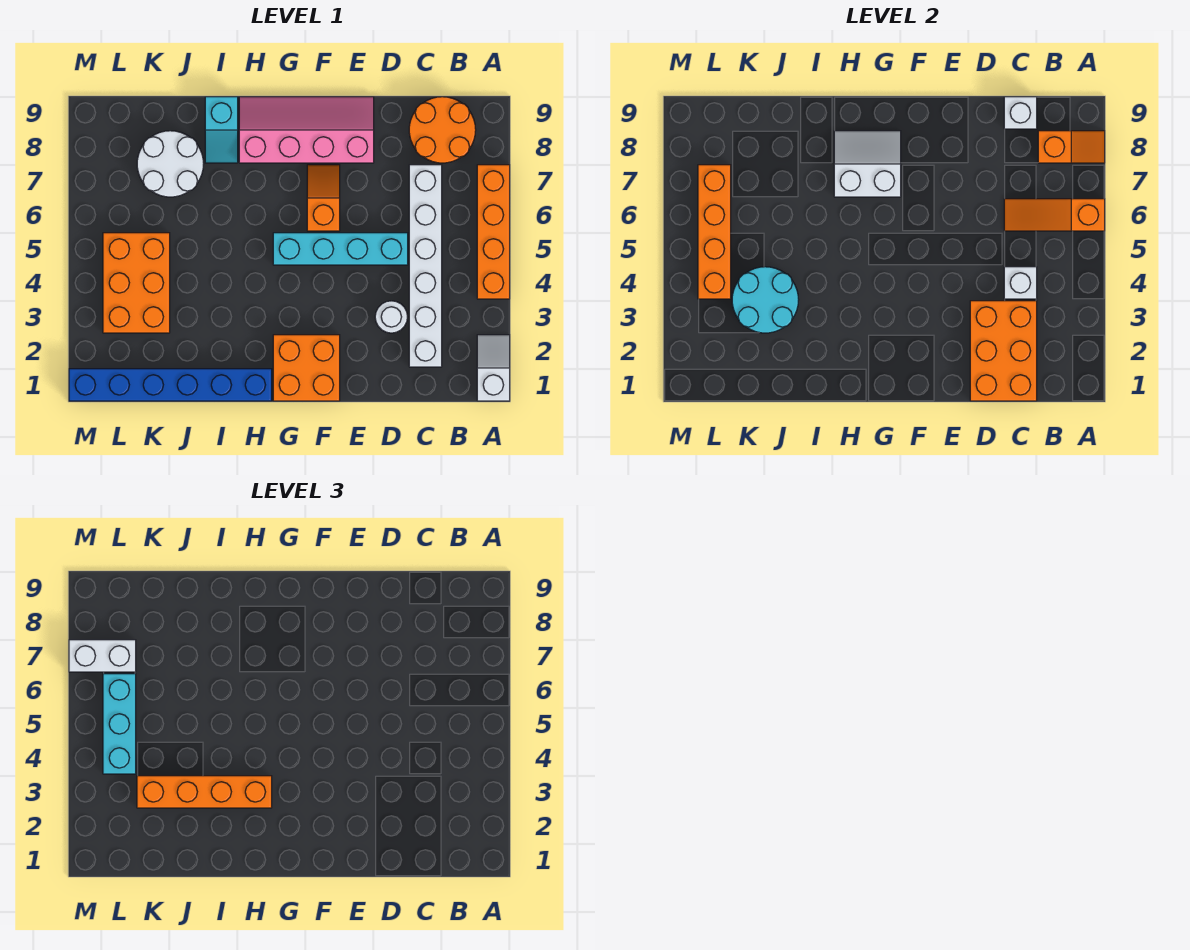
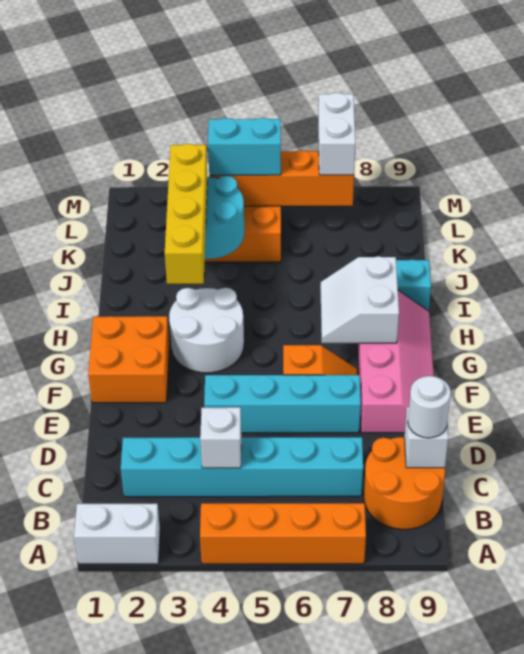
white slope A1:A2 level 1 top 1 -> white brick A1:A2 level 1
orange slope A6:C6 level 2 top A -> none
orange slope A8:B8 level 2 top B -> none
orange brick C1:D3 level 2 -> none
white brick C2:C7 level 1 -> cyan brick C2:C7 level 1
white round brick D3 level 1 -> white round brick C9 level 3
cyan brick D5:G5 level 1 -> cyan brick E4:E7 level 1
white slope G7:H8 level 2 top 7 -> white slope G7:H8 level 2 top 8
blue brick H1:M1 level 1 -> none
orange brick H3:K3 level 3 -> yellow brick H3:K3 level 3
white round brick J7:K8 level 1 -> white round brick G3:H4 level 1
cyan brick L4:L6 level 3 -> cyan brick L4:L5 level 3

